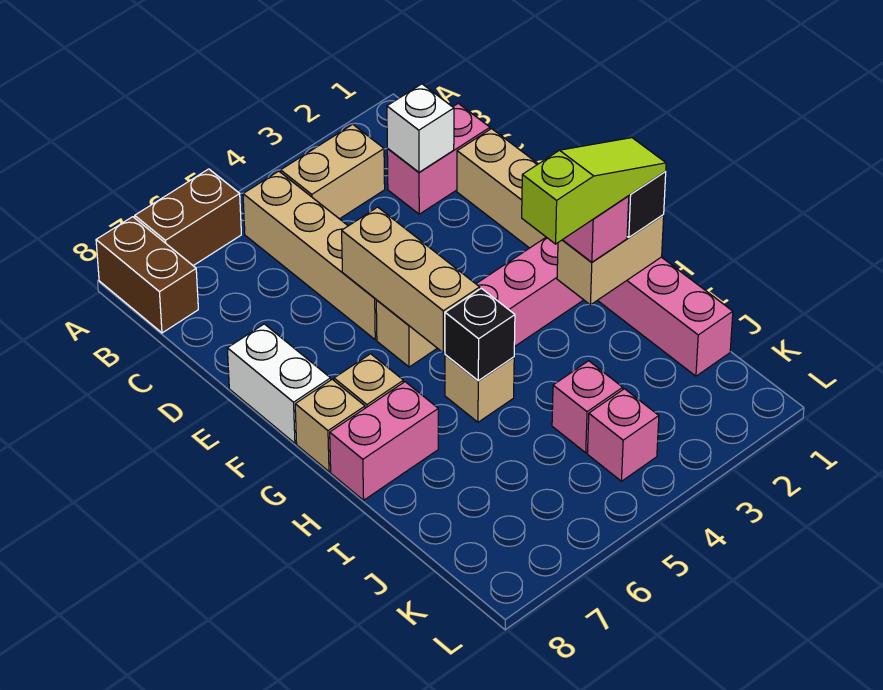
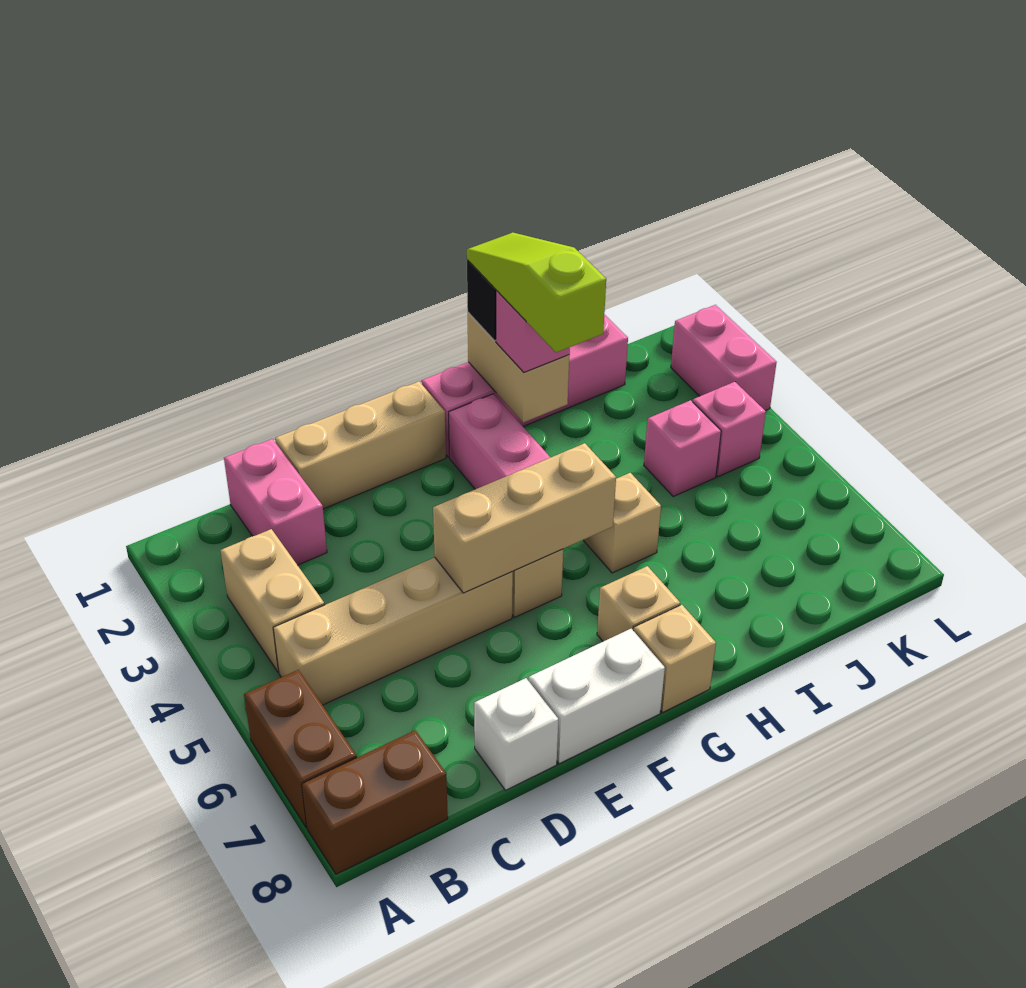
white brick C2 level 2 -> white brick D8 level 1
black brick H5 level 2 -> none
pink brick H7:H8 level 1 -> pink brick L2:L3 level 1

